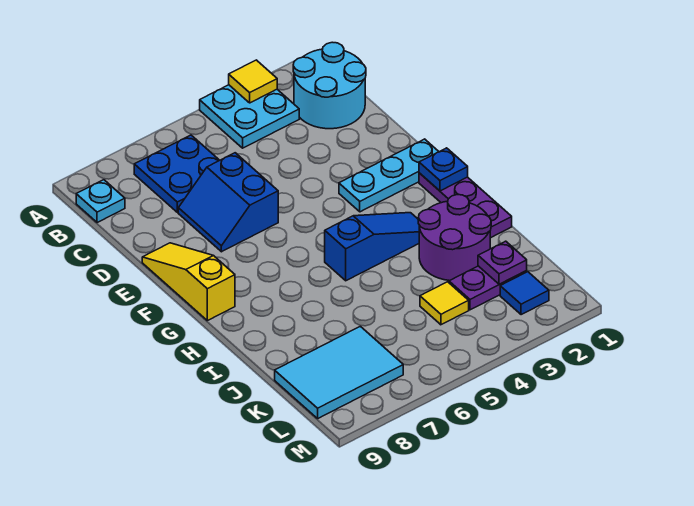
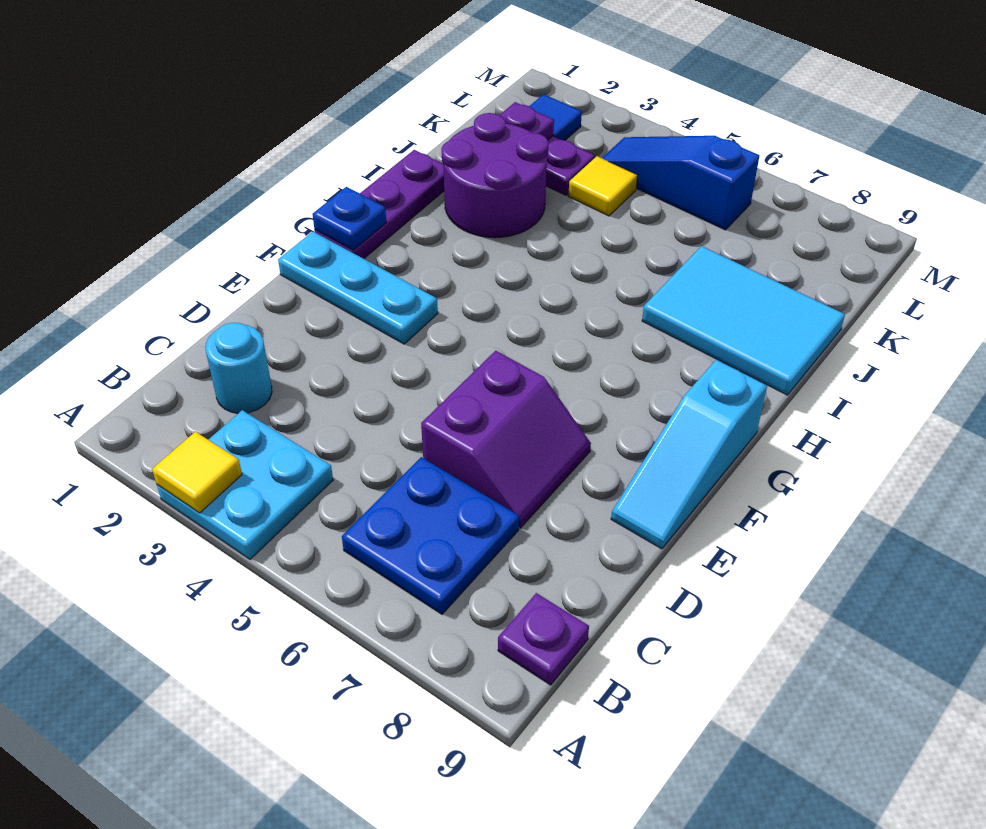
cyan round brick B1:C2 level 1 -> cyan round brick C2 level 1
cyan plate B9 level 1 -> purple plate B9 level 1
blue slope D6:E7 level 1 top 6 -> purple slope D6:E7 level 1 top 6
yellow slope E9:G9 level 1 top G -> cyan slope E9:G9 level 1 top G
blue slope H3:H5 level 1 top 5 -> blue slope L4:L6 level 1 top 6
cyan tile K7:L9 level 1 -> cyan tile I7:J9 level 1

